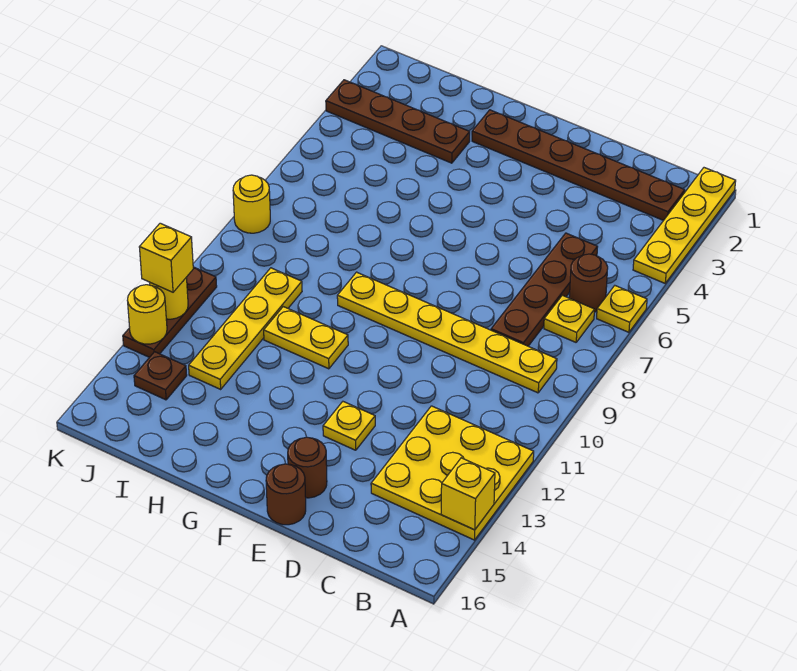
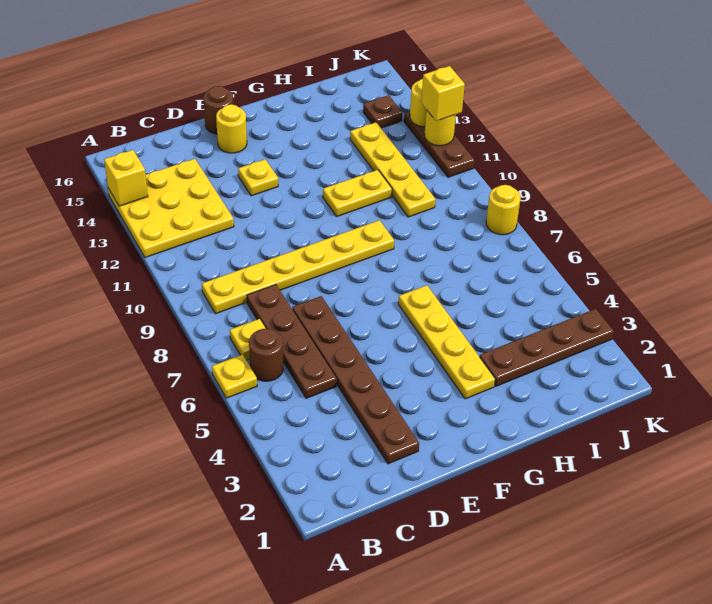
yellow plate A1:A4 level 1 -> yellow plate G3:G6 level 1
brown plate B2:G2 level 1 -> brown plate D2:D7 level 1
brown round brick E15 level 1 -> yellow round brick E15 level 1

